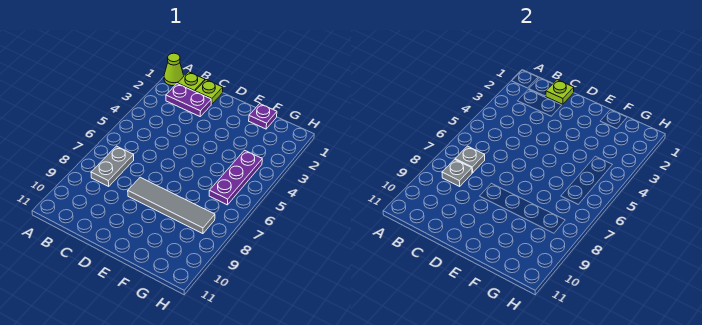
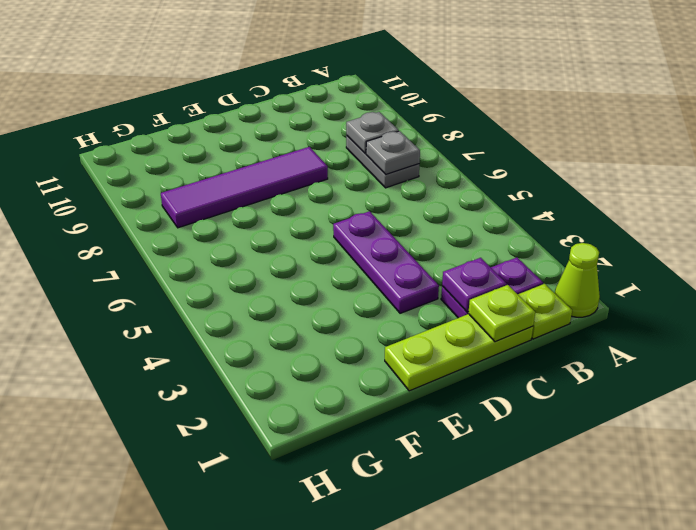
lime plate C1 level 1 -> lime plate C1:E1 level 1
grey tile D8:G8 level 1 -> purple tile D8:G8 level 1
purple plate F1 level 1 -> purple plate C2 level 2
purple plate G4:G6 level 1 -> purple plate D3:D5 level 1

